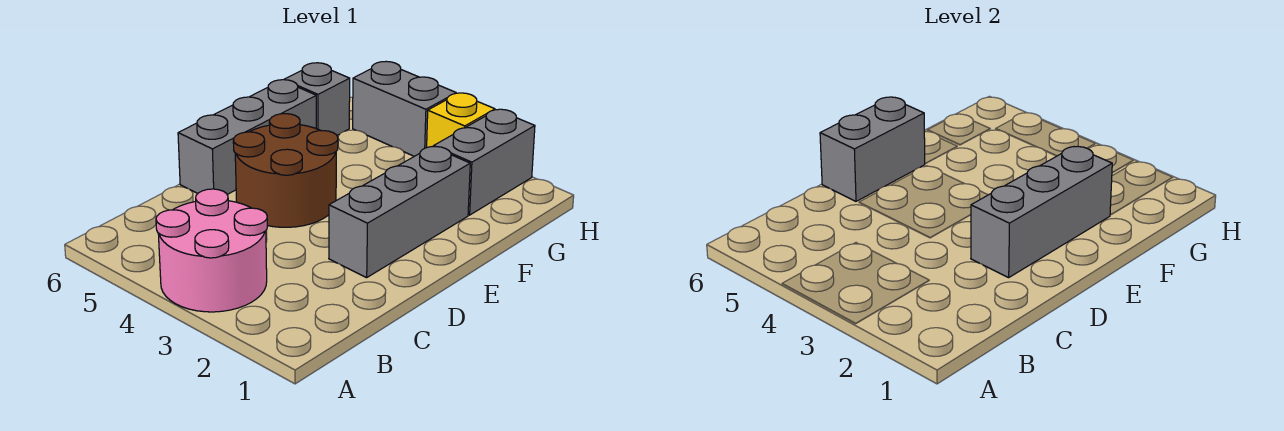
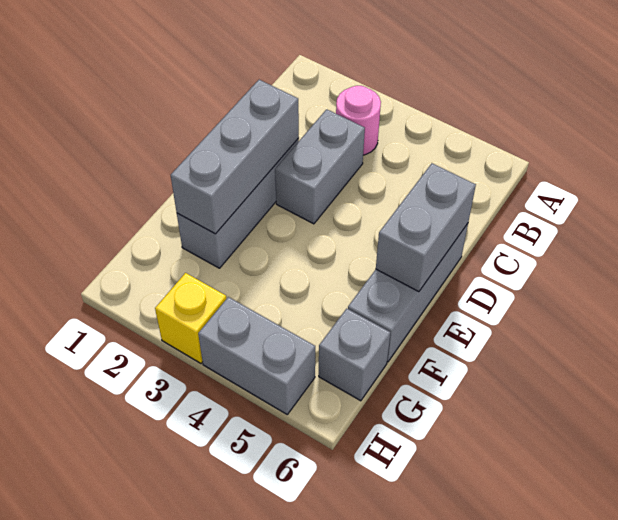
pink round brick A3:B4 level 1 -> pink round brick B3 level 1
brown round brick D4:E5 level 1 -> none
grey brick G2:H2 level 1 -> grey brick C3:D3 level 1

